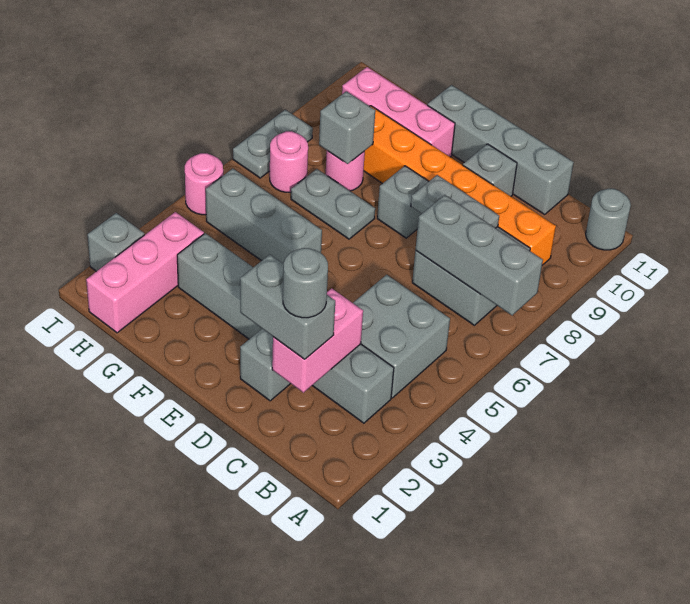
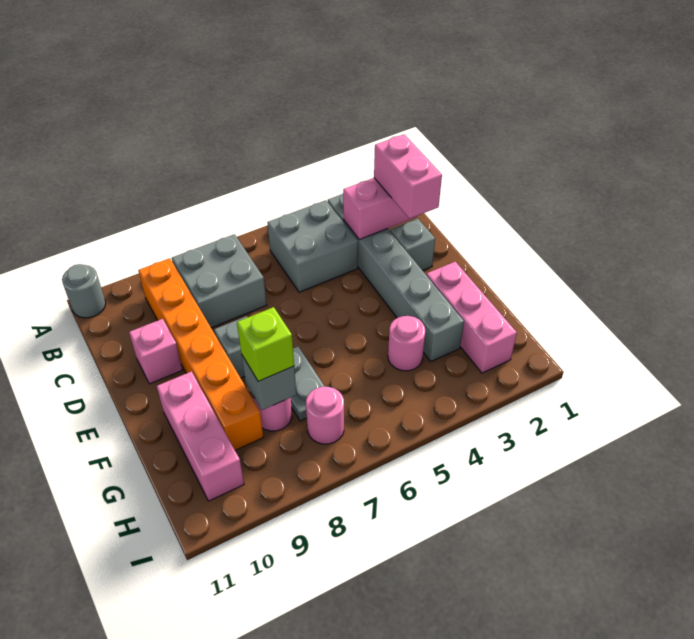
grey brick A7:C7 level 2 -> none
grey brick C2:D2 level 3 -> pink brick C2:D2 level 3
grey round brick C2 level 4 -> none
grey plate C8:D8 level 2 -> none
grey brick C11:F11 level 1 -> none
grey brick D10 level 1 -> pink brick D10 level 1
grey brick F5:H5 level 1 -> none
none -> lime brick G8 level 3
pink brick H1:H3 level 1 -> pink brick F2:H2 level 1
grey brick I2 level 1 -> none
pink round brick I5 level 1 -> pink round brick G4 level 1
grey plate I7:I8 level 1 -> none

